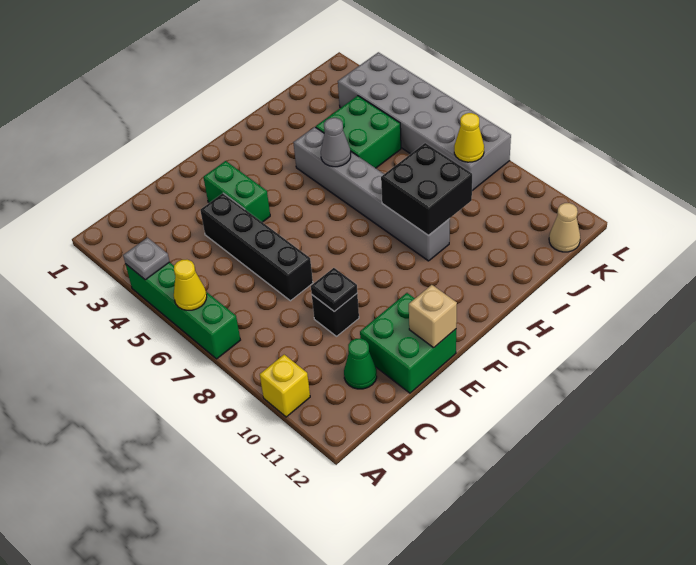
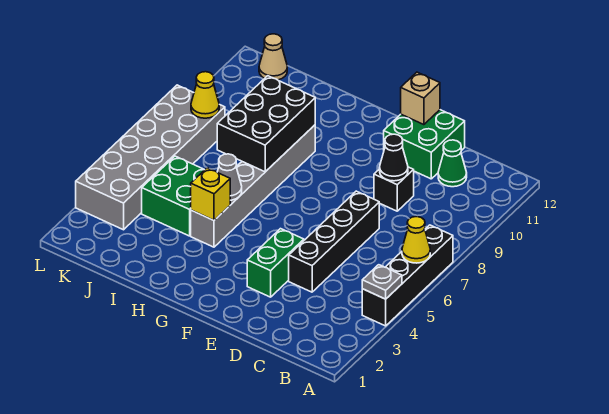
green brick A4:A7 level 1 -> black brick A4:A7 level 1
yellow brick A10 level 1 -> yellow brick H4 level 2
black plate D9 level 2 -> black cone D9 level 2
black brick H8:I9 level 2 -> black brick H7:I9 level 2

